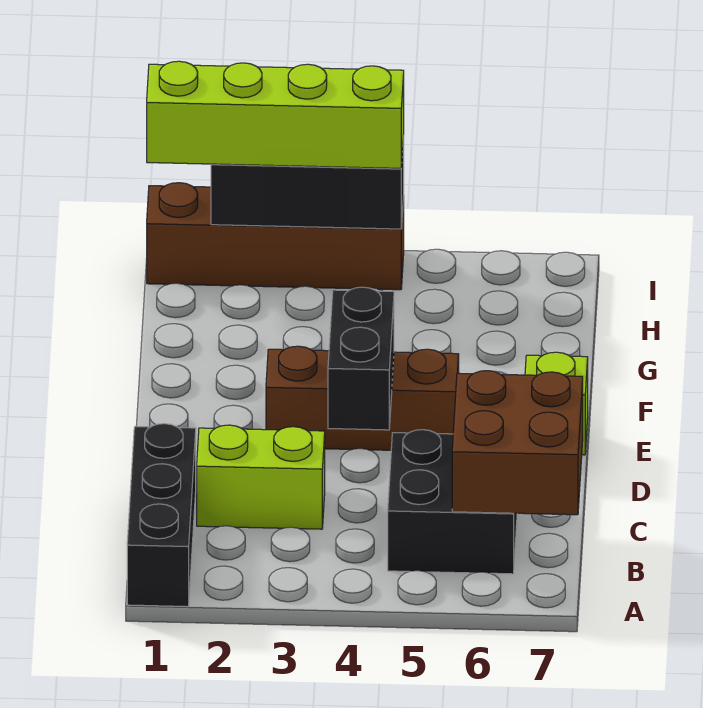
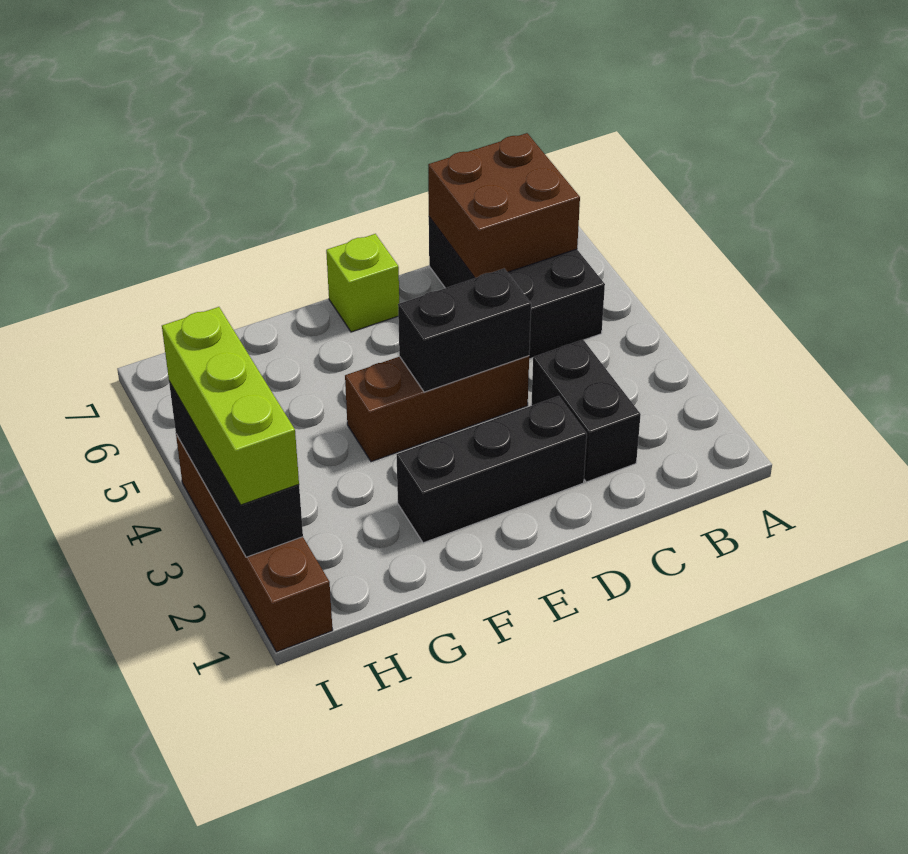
black brick A1:C1 level 1 -> black brick D2:F2 level 1
black brick B5:C6 level 1 -> black brick B5:C7 level 1
lime brick C2:C3 level 1 -> black brick C2:C3 level 1
brown brick E3:E5 level 1 -> brown brick D4:F4 level 1
lime brick I1:I4 level 3 -> lime brick I2:I4 level 3

